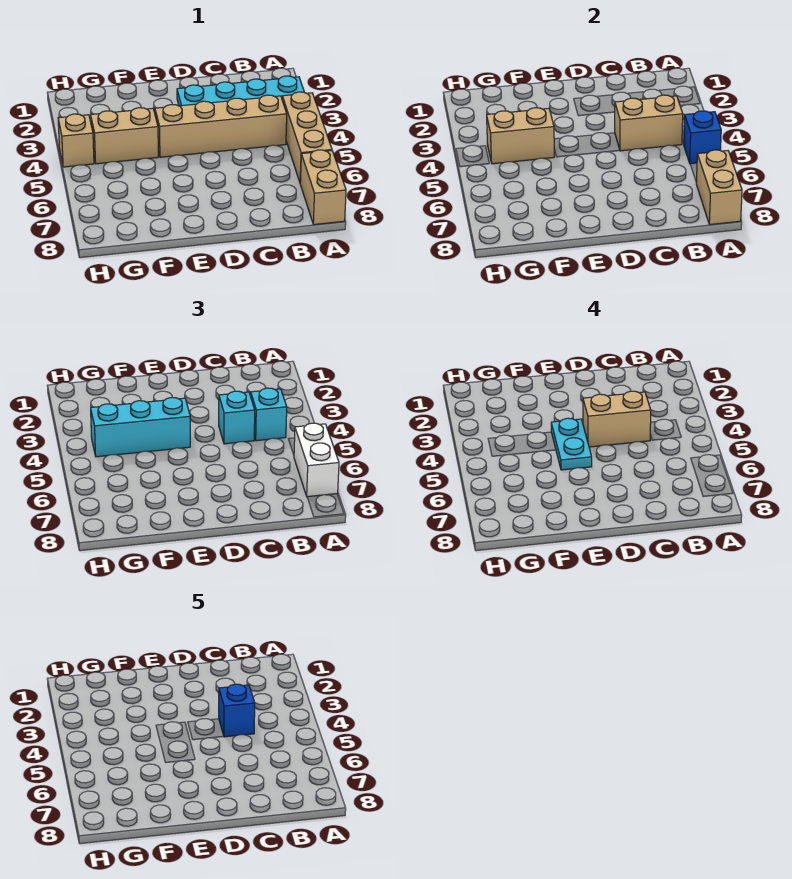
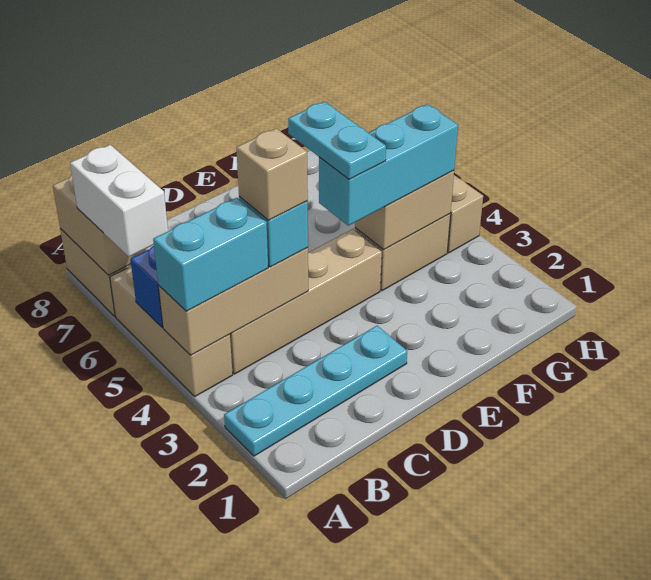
tan brick B4:C4 level 2 -> tan brick A4:C4 level 2
cyan brick B4 level 3 -> cyan brick A4:B4 level 3
tan brick C4:D4 level 4 -> tan brick C4 level 4
blue brick C4 level 5 -> none

